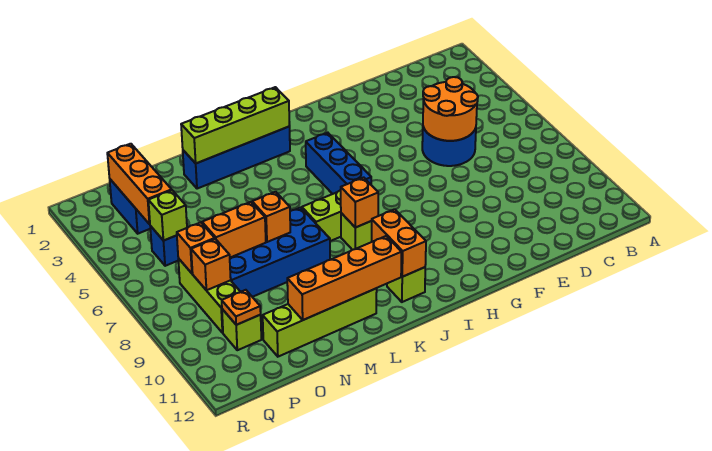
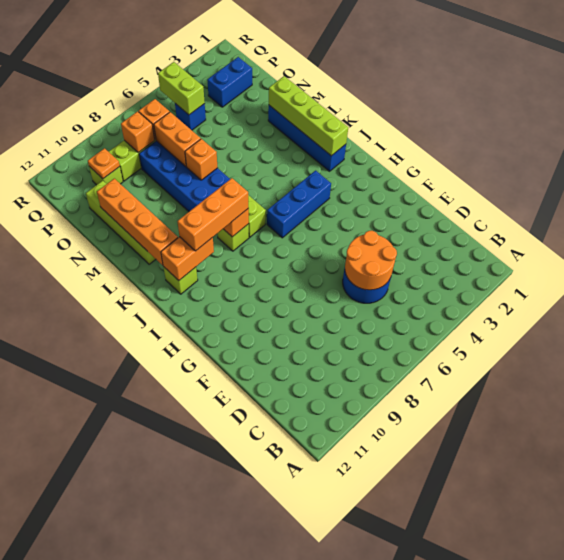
orange brick P2:P4 level 2 -> orange brick J8:J10 level 3
lime brick P5 level 2 -> lime brick P5:Q5 level 2

